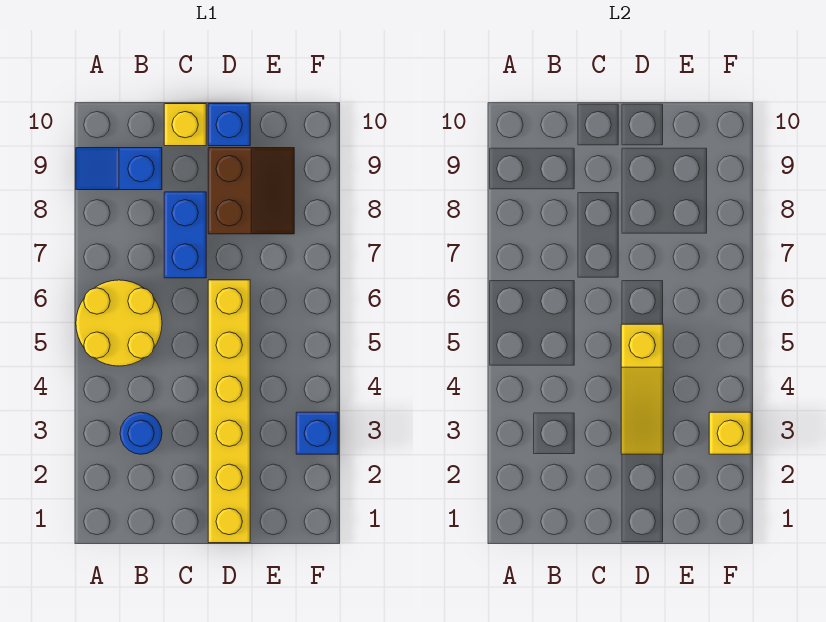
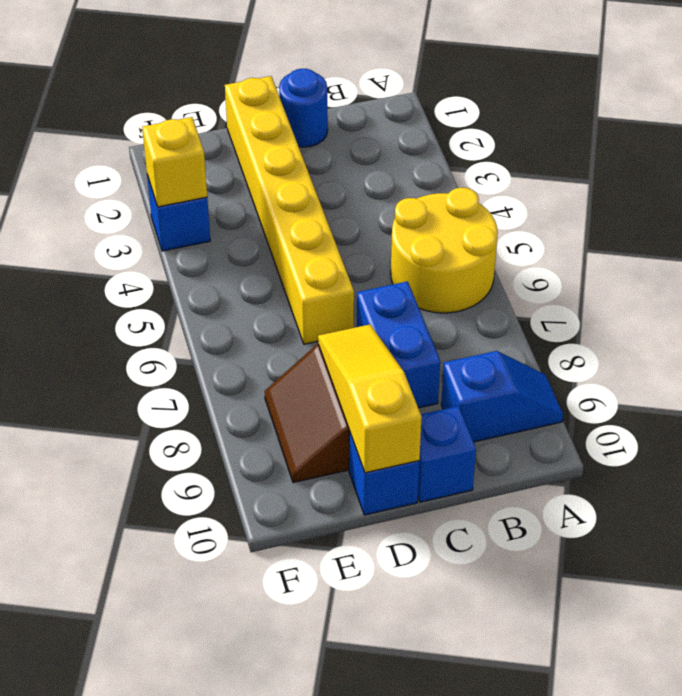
blue round brick B3 level 1 -> blue round brick C1 level 1
yellow brick C10 level 1 -> blue brick C10 level 1
yellow slope D3:D5 level 2 top 5 -> yellow slope D8:D10 level 2 top 10

